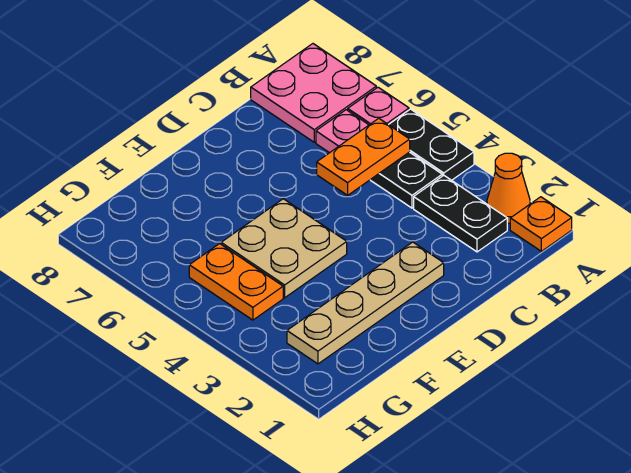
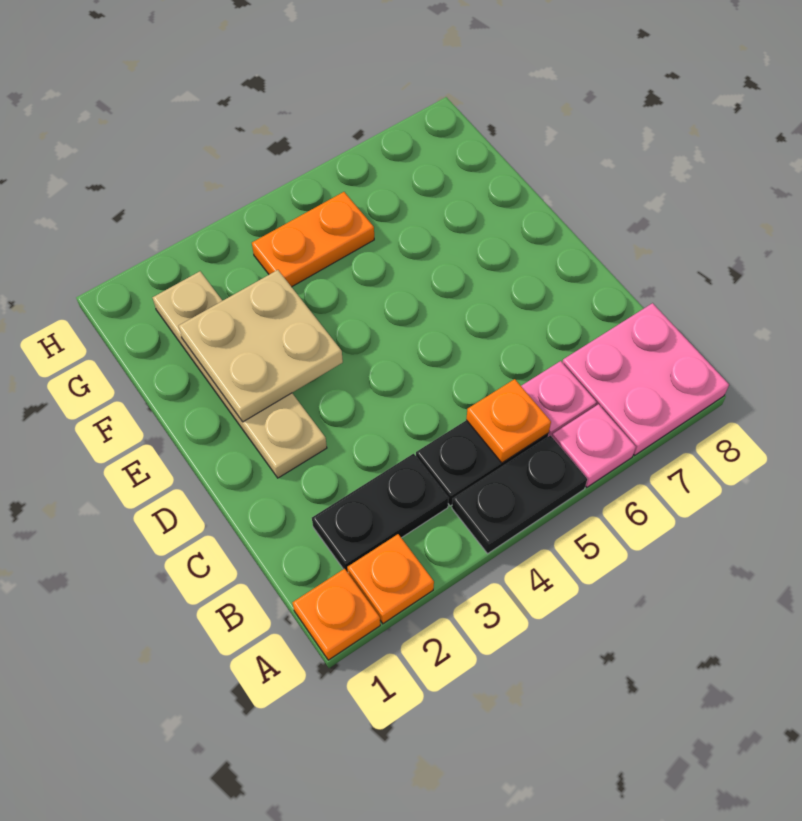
orange cone A2 level 1 -> orange plate A2 level 1
orange plate B5:C5 level 2 -> orange plate B5 level 2
tan plate E4:F5 level 1 -> tan plate E2:F3 level 2

